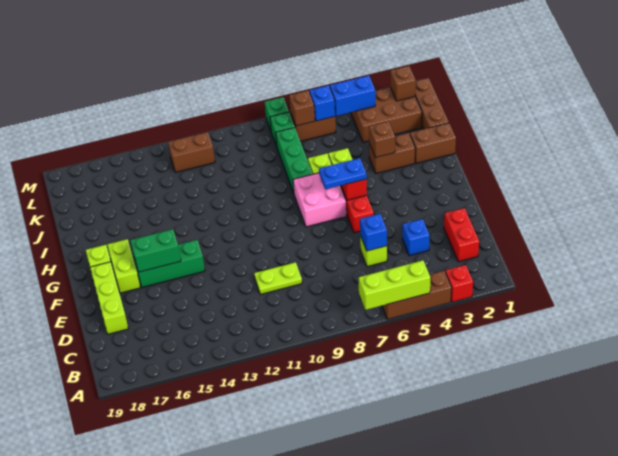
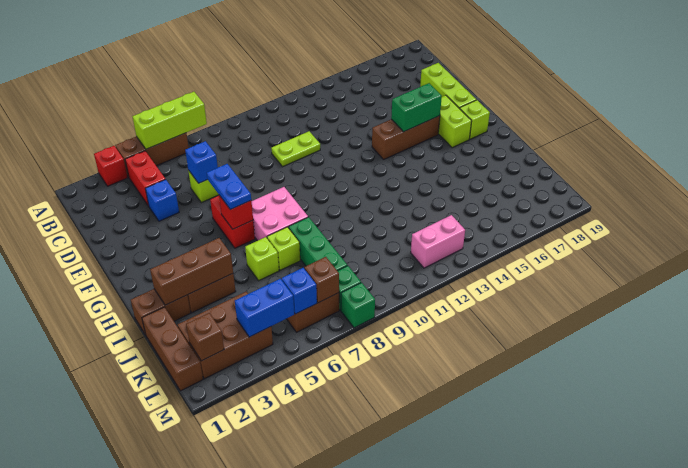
red brick C2:D2 level 1 -> red brick B4:C4 level 1
green brick F14:F16 level 1 -> brown brick F14:F16 level 1
blue plate G6:G7 level 3 -> blue plate F6:G6 level 3
brown brick I4 level 2 -> brown brick I2:I4 level 2
brown brick L12:L13 level 1 -> pink brick L12:L13 level 1

